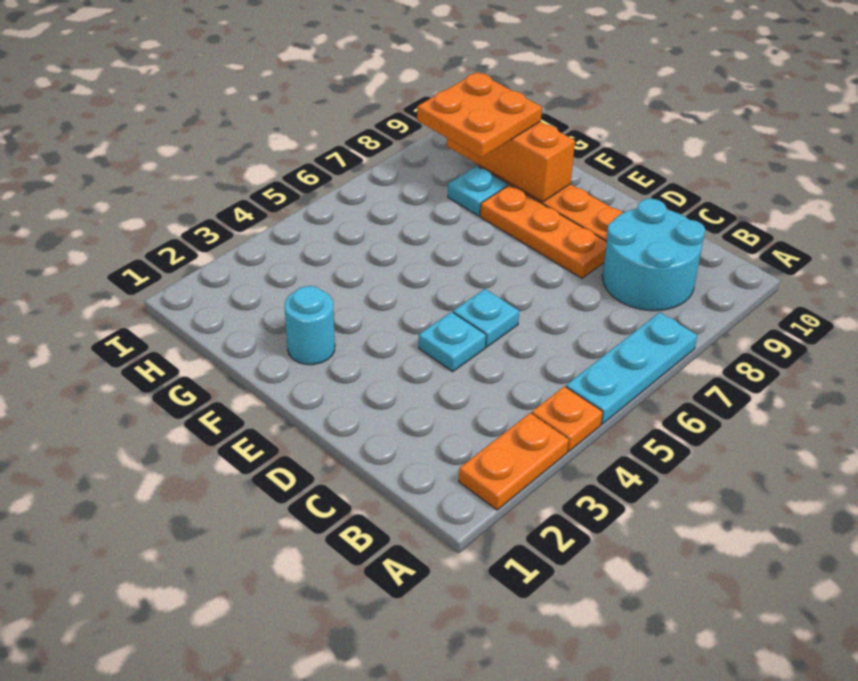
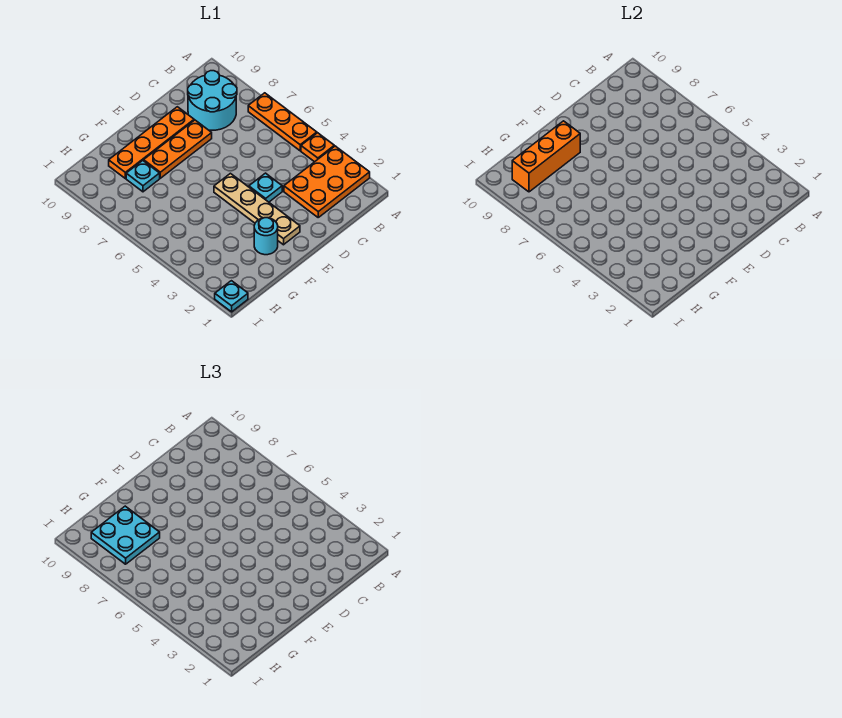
orange plate A2:A3 level 1 -> orange plate A2:C3 level 1
cyan plate A5:A7 level 1 -> orange plate A5:A7 level 1
cyan plate D5 level 1 -> cyan plate I1 level 1
none -> tan plate E2:E5 level 1
orange plate G8:H9 level 3 -> cyan plate G8:H9 level 3

